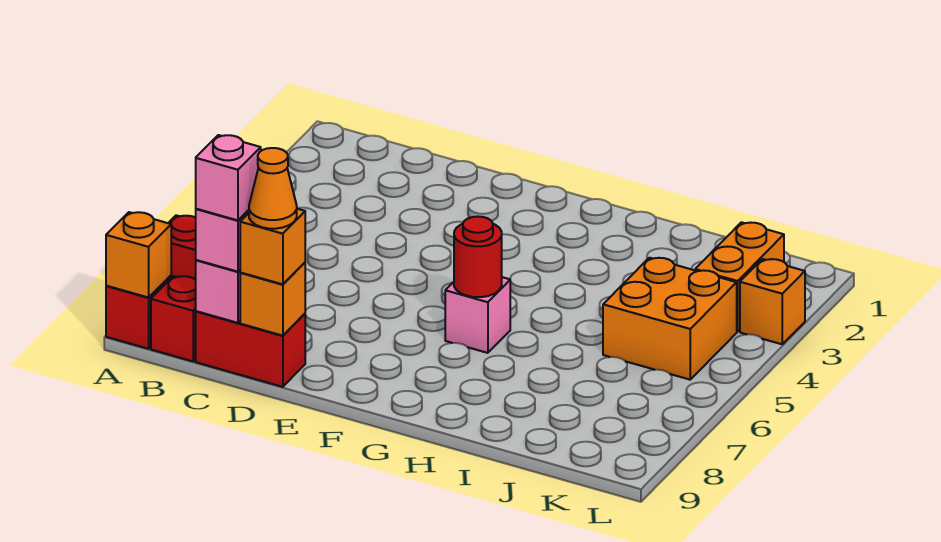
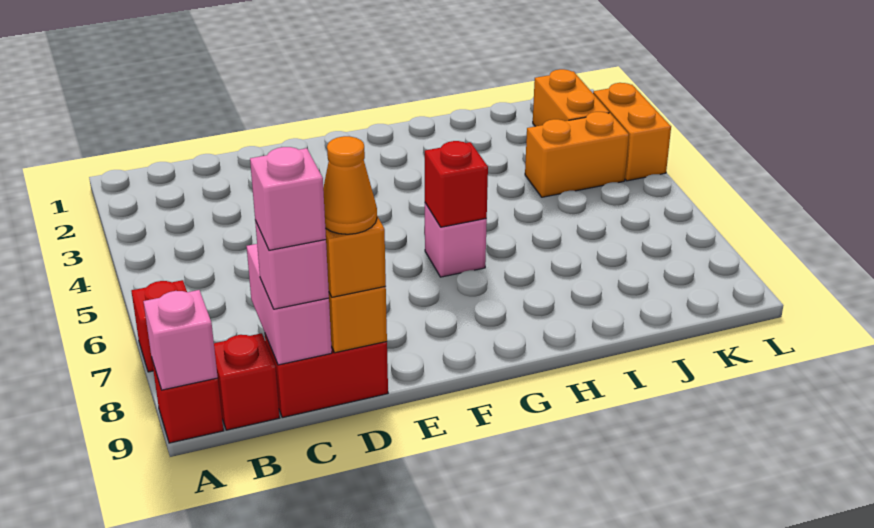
orange brick A9 level 2 -> pink brick A9 level 2
red round brick G6 level 2 -> red brick G6 level 2
orange brick J4:K5 level 1 -> orange brick J4:K4 level 1
orange brick L3 level 1 -> orange brick L3:L4 level 1

